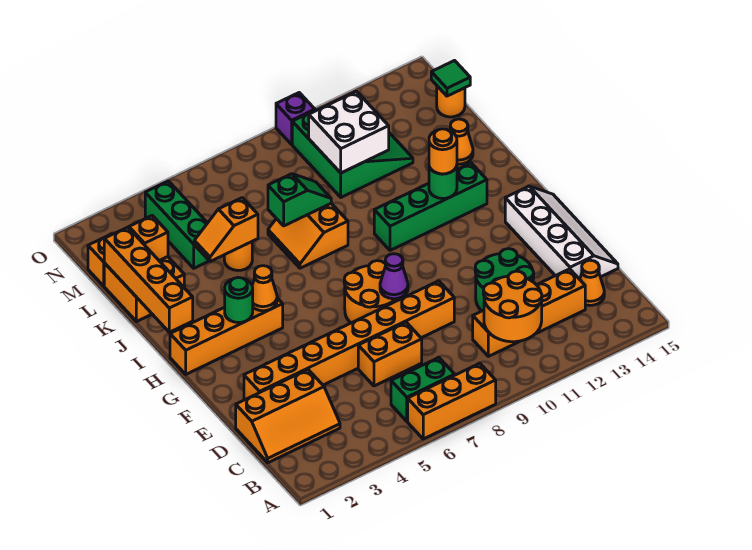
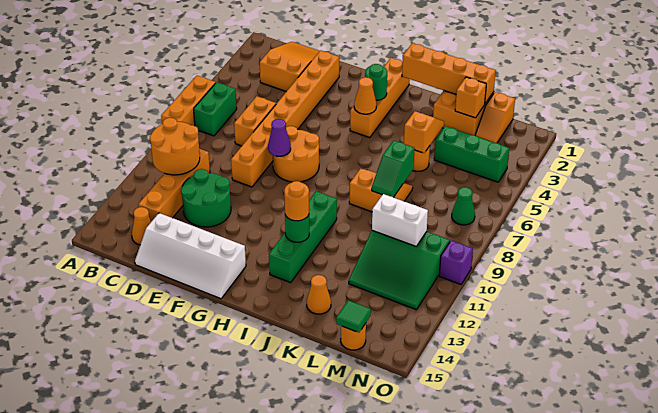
orange slope C1:D3 level 1 top D -> orange slope C1:D3 level 1 top 3
white brick L10:M11 level 2 -> white brick L10:M10 level 2
none -> green cone N7 level 1

